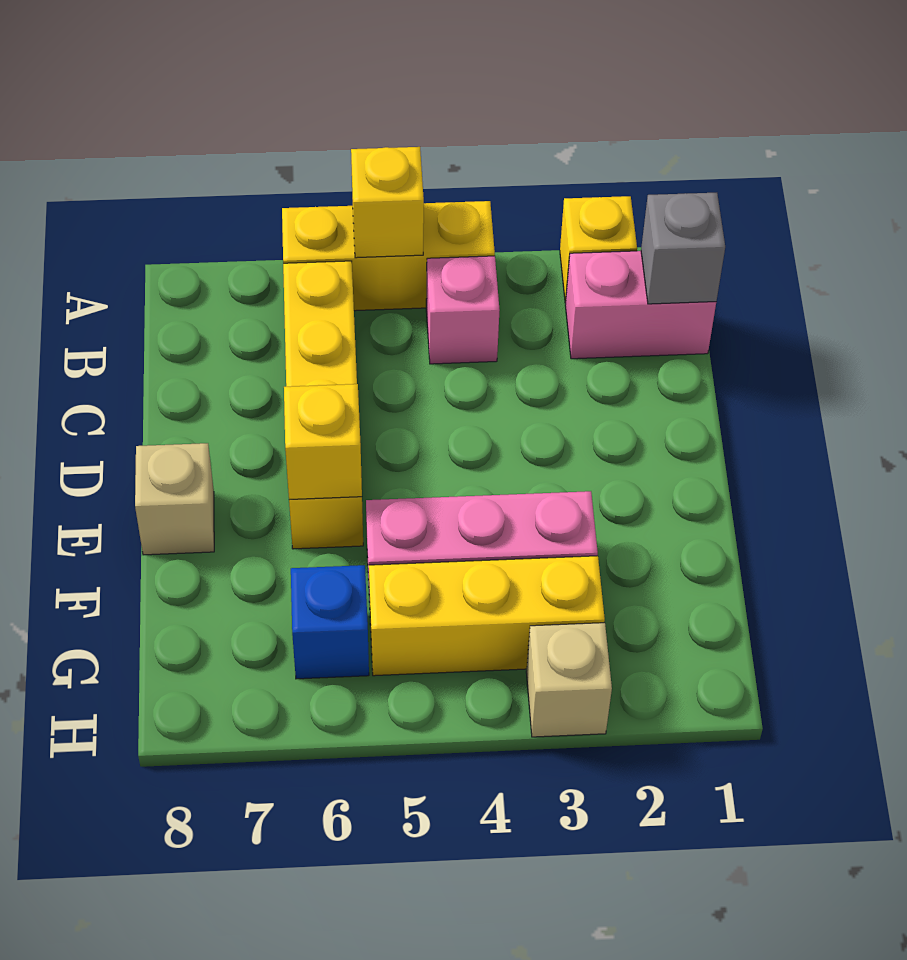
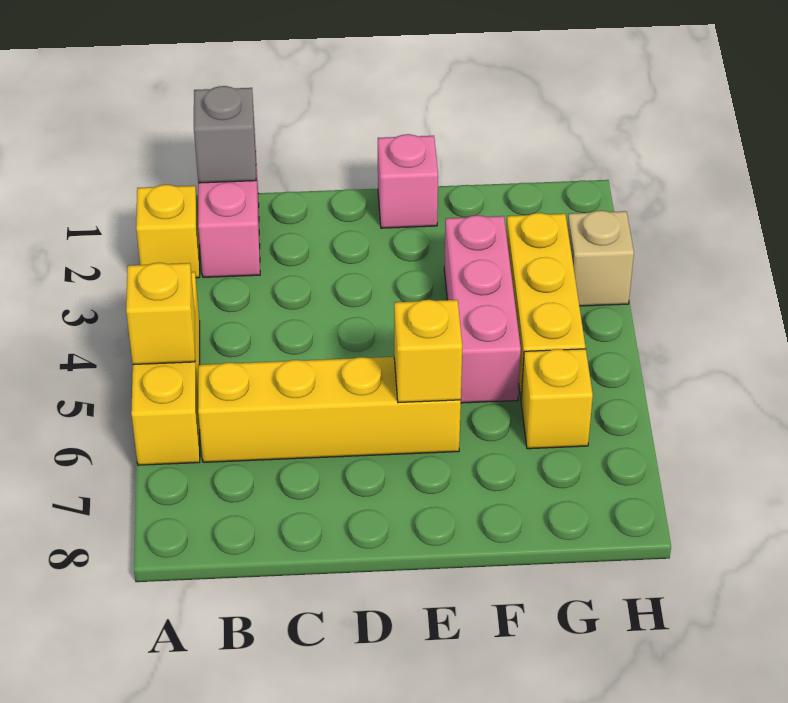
pink brick B4 level 1 -> pink brick E1 level 1
tan brick E8 level 1 -> none
blue brick G6 level 1 -> yellow brick G6 level 1

